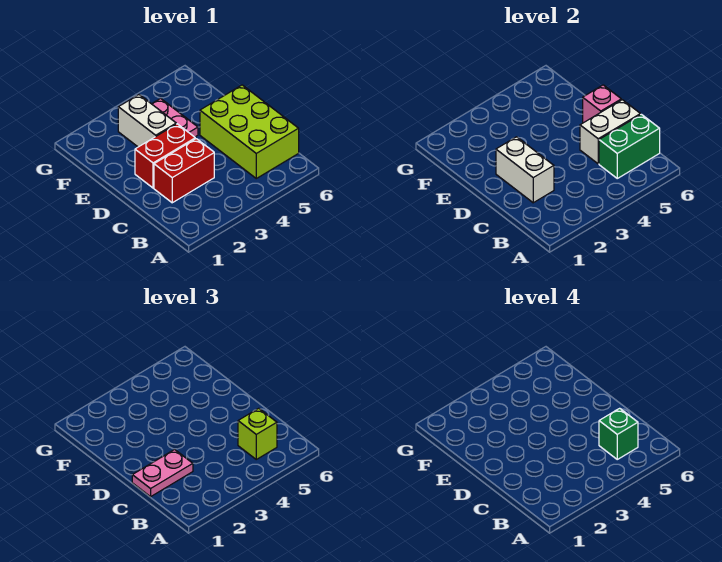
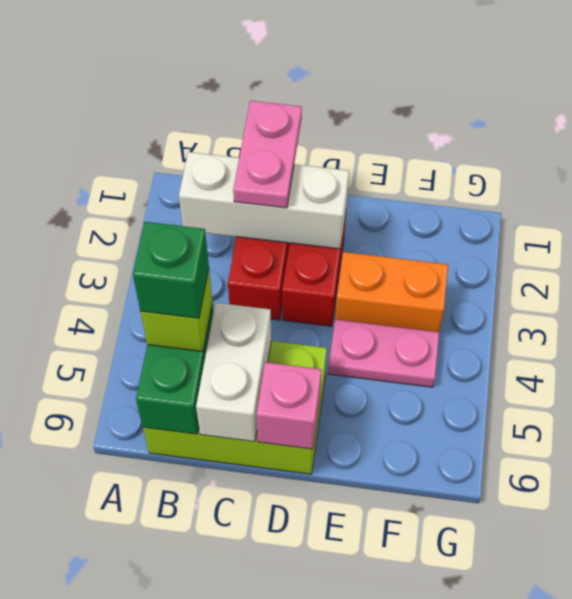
white brick C2:D2 level 2 -> white brick B2:D2 level 2
white brick E3:F3 level 1 -> orange brick E3:F3 level 1

